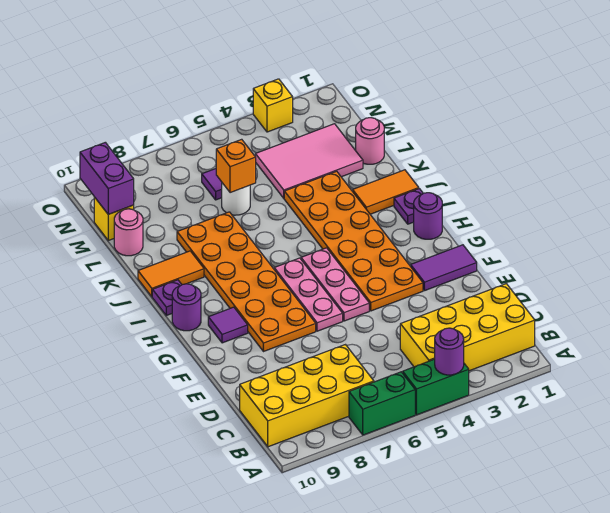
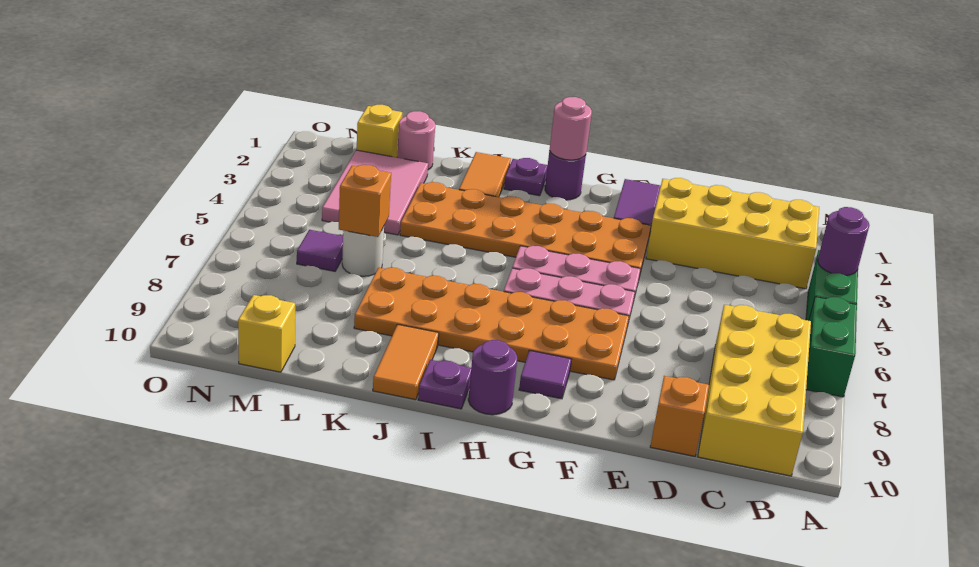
yellow brick B1:C4 level 1 -> yellow brick B2:E3 level 1
none -> orange brick D10 level 1
pink round brick L10 level 1 -> pink round brick H1 level 2
purple brick M10:N10 level 2 -> none
yellow brick O3 level 1 -> yellow brick M1 level 1

